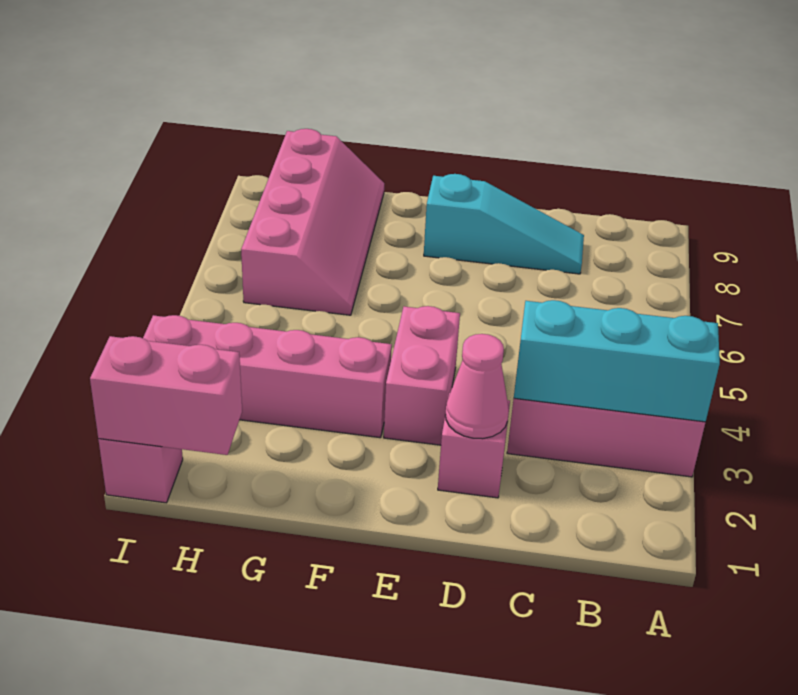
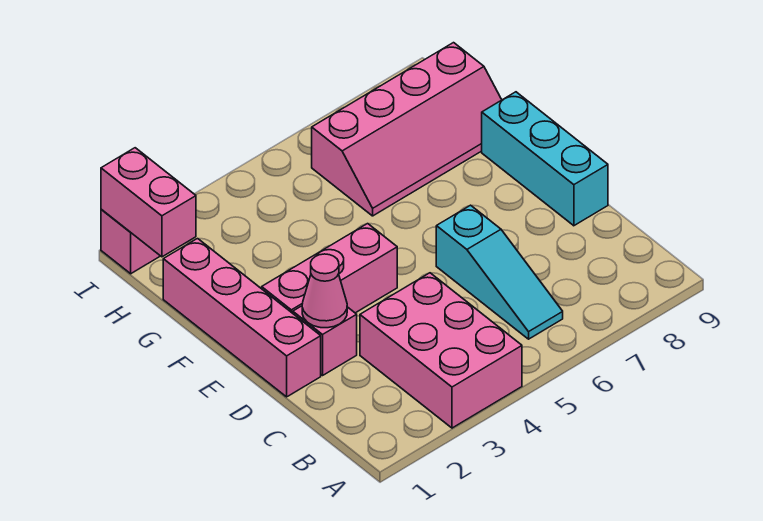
cyan brick A3:C3 level 2 -> cyan brick D9:F9 level 1
cyan slope C8:E8 level 1 top E -> cyan slope B6:D6 level 1 top D
pink brick E3:E4 level 1 -> pink brick E2:E4 level 1
pink brick F3:I3 level 1 -> pink brick D1:G1 level 1

